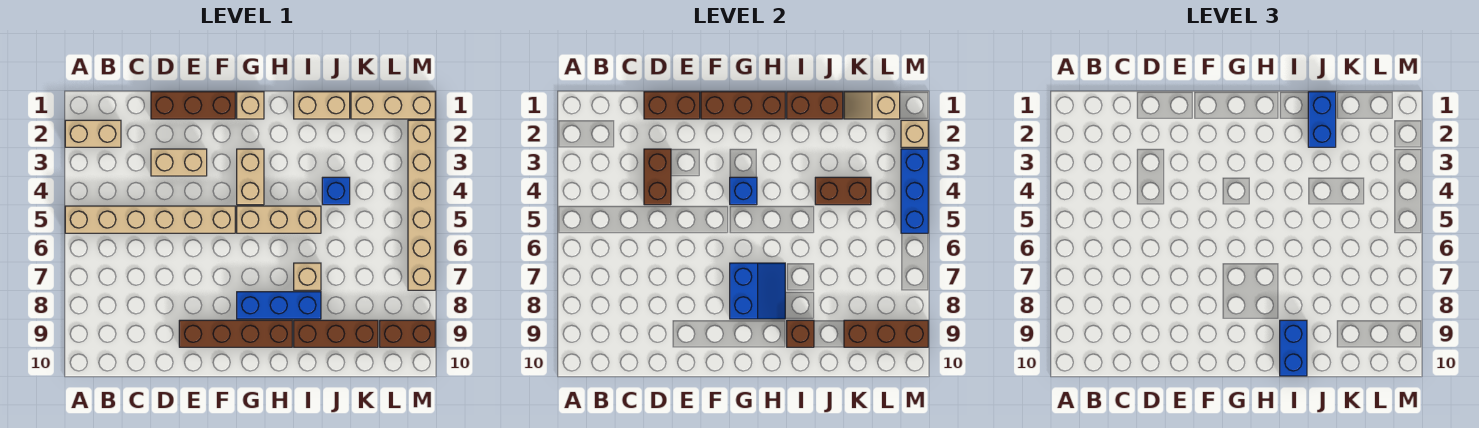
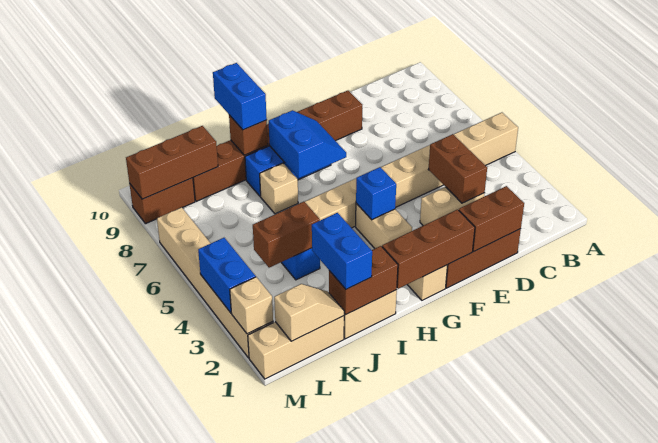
tan brick A2:B2 level 1 -> none
blue slope G7:H8 level 2 top G -> blue slope G7:H8 level 2 top H
blue brick M3:M5 level 2 -> blue brick M3:M4 level 2

